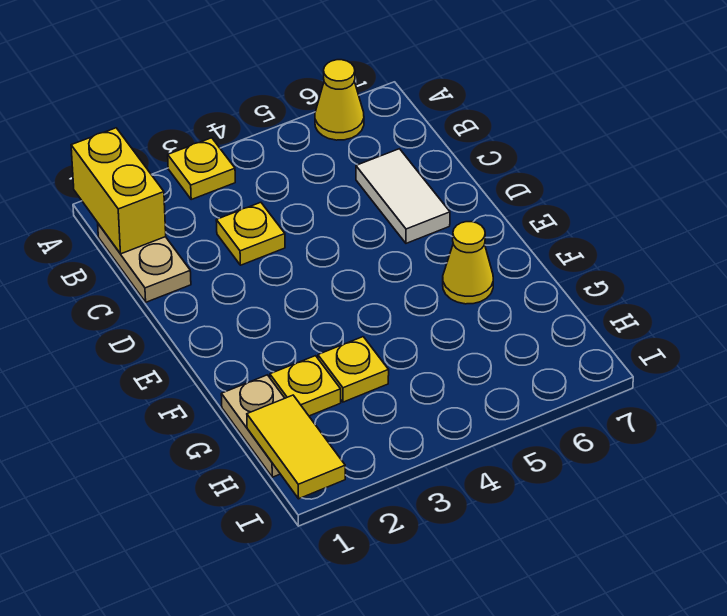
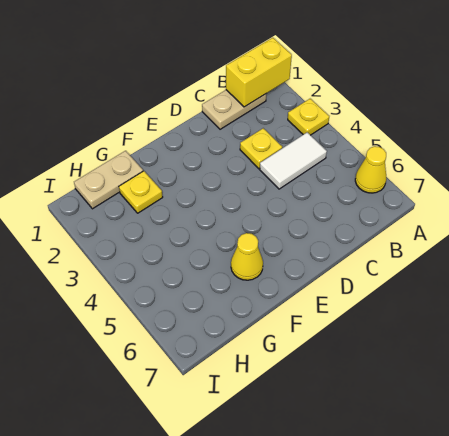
white tile C6:D6 level 1 -> white tile B4:C4 level 1
yellow plate G3 level 1 -> none
yellow tile H1:I1 level 2 -> none

